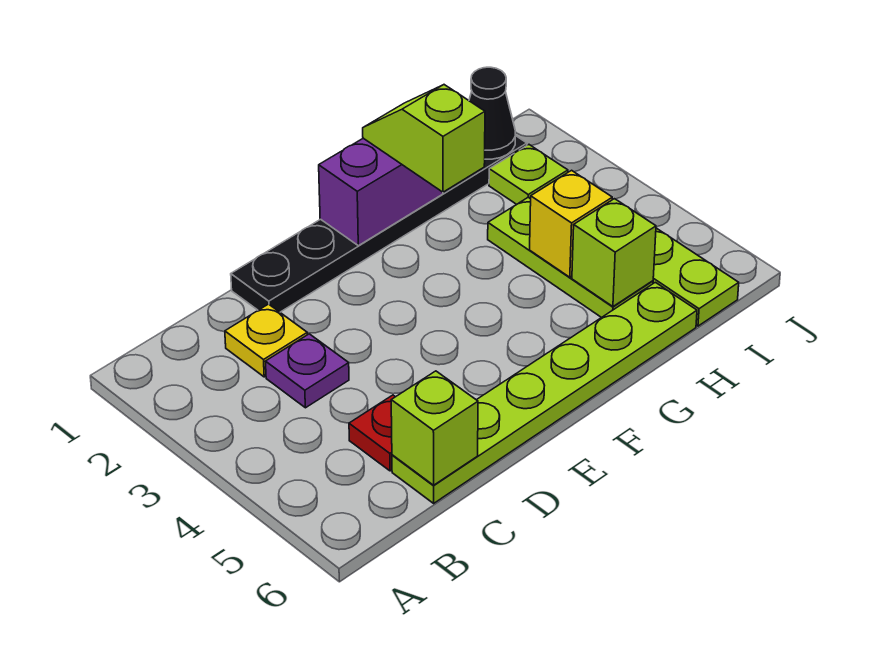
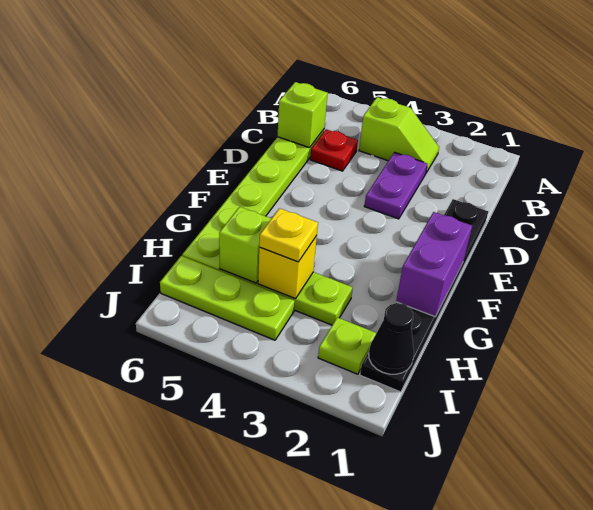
yellow plate C2 level 1 -> yellow plate H4 level 3
purple plate C3 level 1 -> purple plate C3:D3 level 1
lime slope G1:G2 level 3 top 2 -> lime slope B3:B4 level 1 top 4

